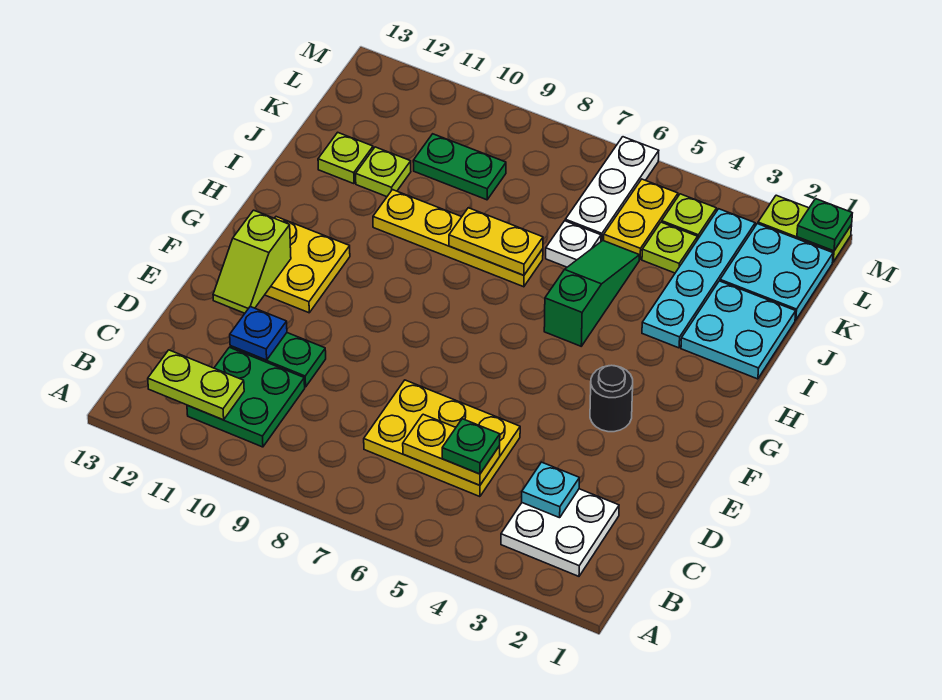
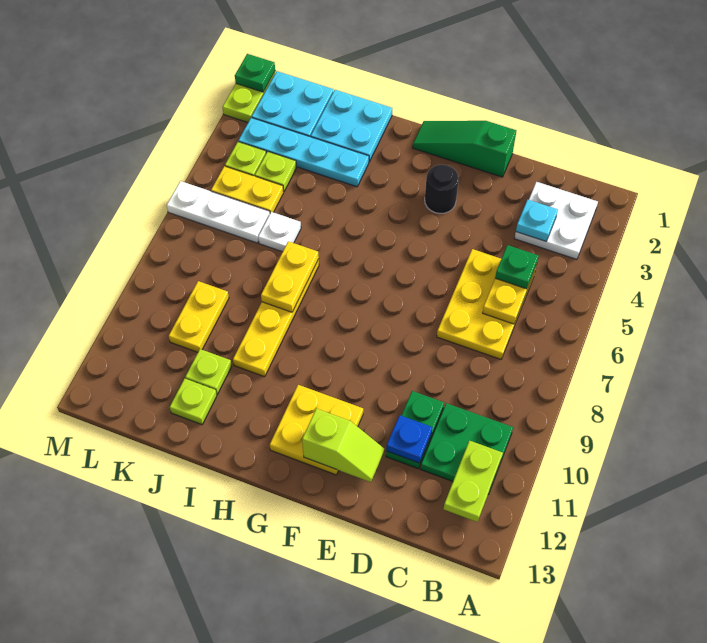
green slope H5:J5 level 1 top H -> green slope E1:G1 level 1 top E
green plate K9:K10 level 1 -> yellow plate K9:K10 level 1

